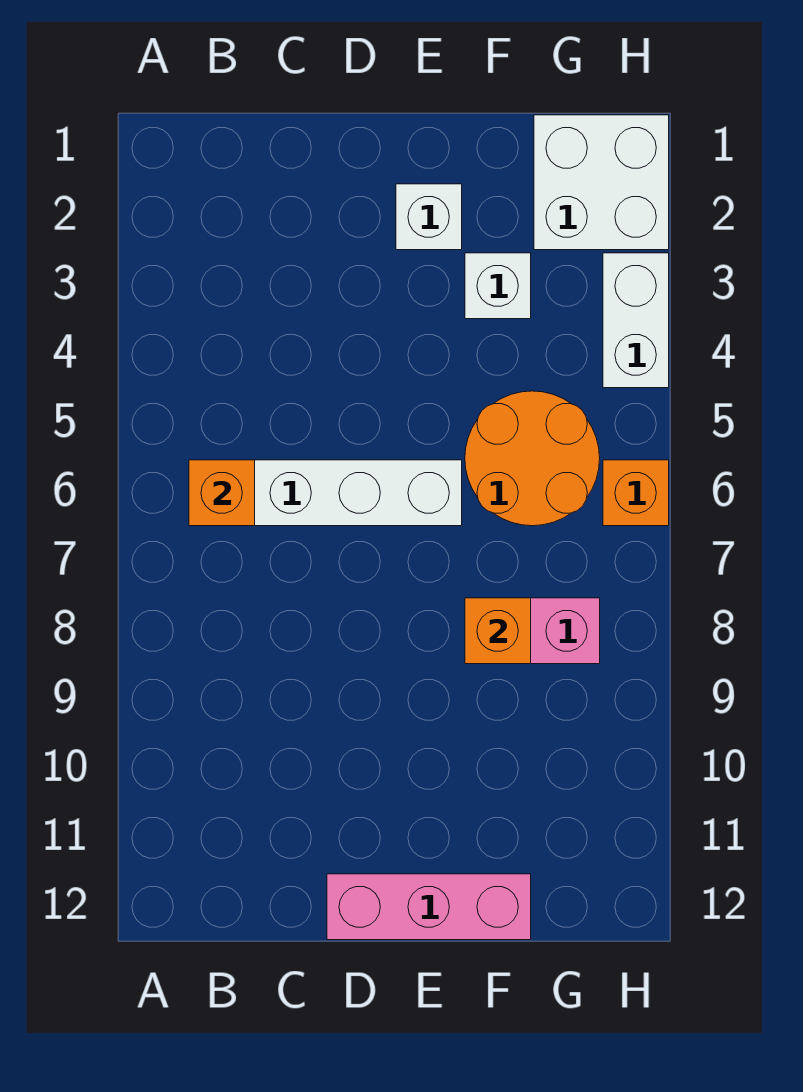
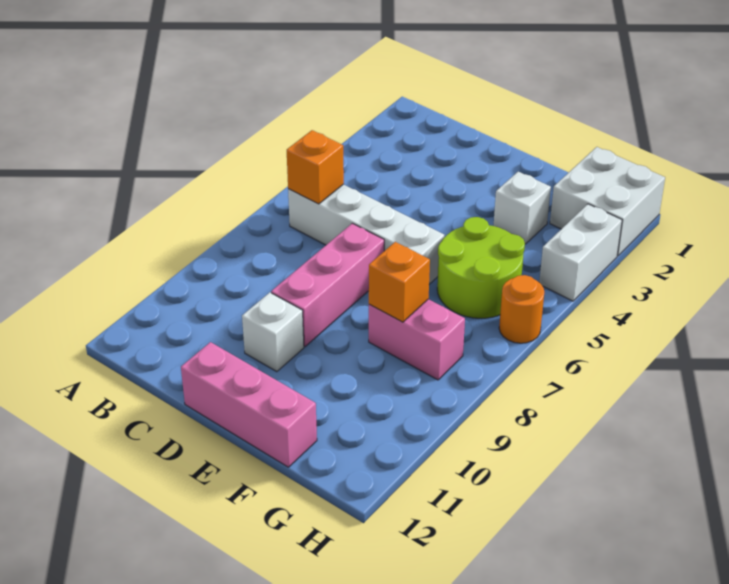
none -> pink brick D7:D9 level 1
white brick E2 level 1 -> white brick D10 level 1
orange round brick F5:G6 level 1 -> lime round brick F5:G6 level 1
orange brick H6 level 1 -> orange round brick H6 level 1

